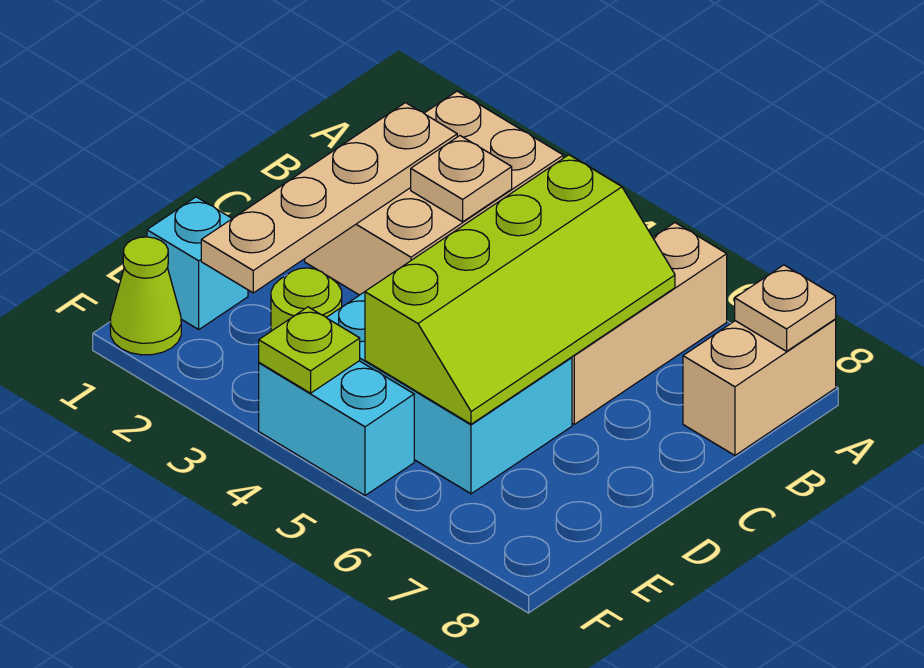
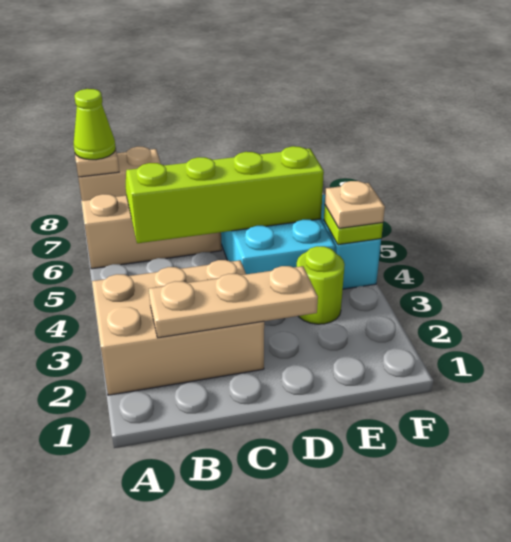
tan plate B2:E2 level 2 -> tan plate B2:D2 level 2
tan plate B3 level 2 -> tan plate F4 level 3
cyan brick E1 level 1 -> none
lime cone F1 level 1 -> lime cone A8 level 3

